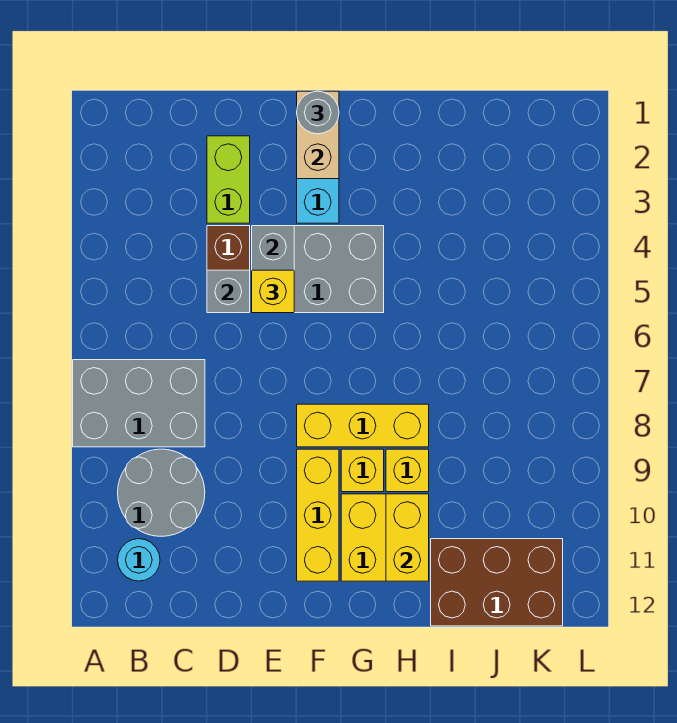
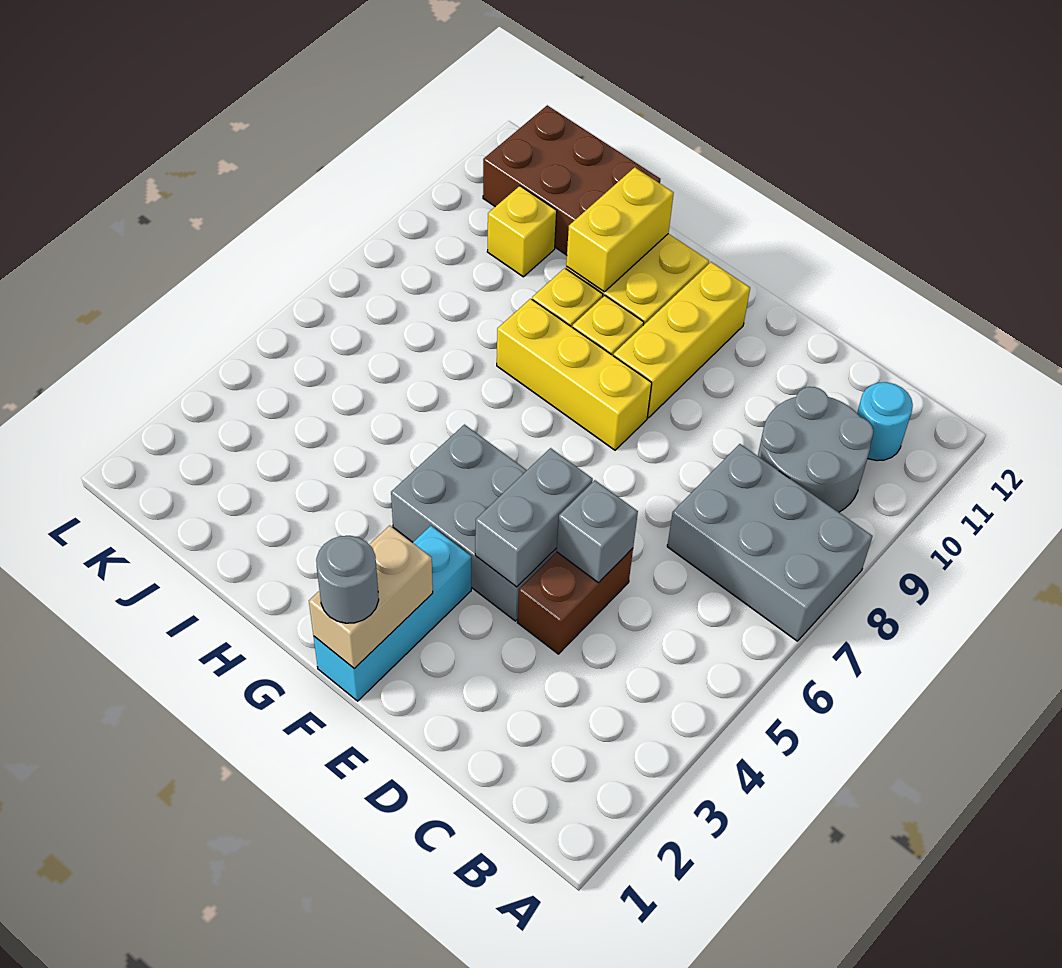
lime brick D2:D3 level 1 -> none
yellow brick E5 level 3 -> yellow brick J10 level 1

